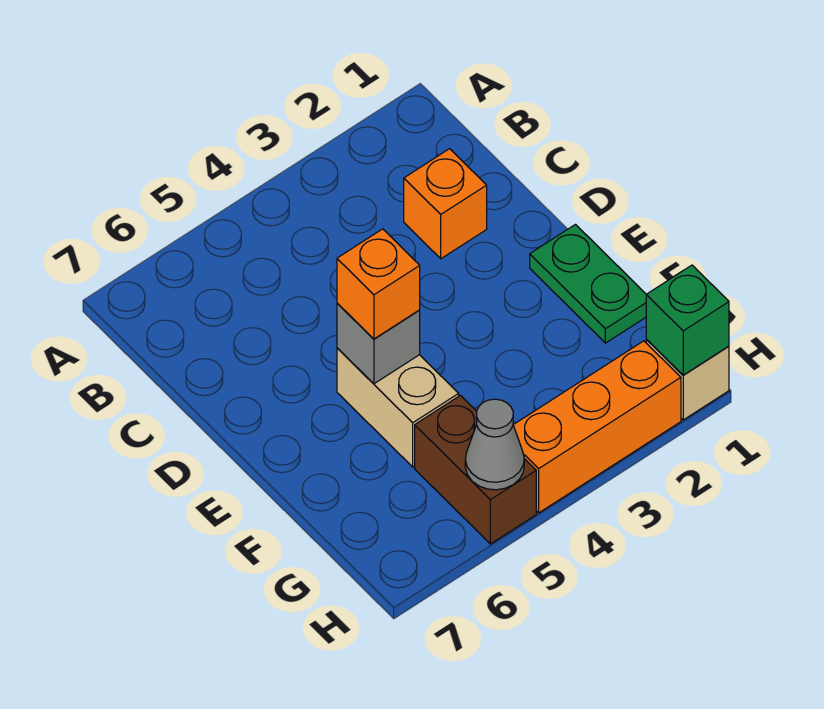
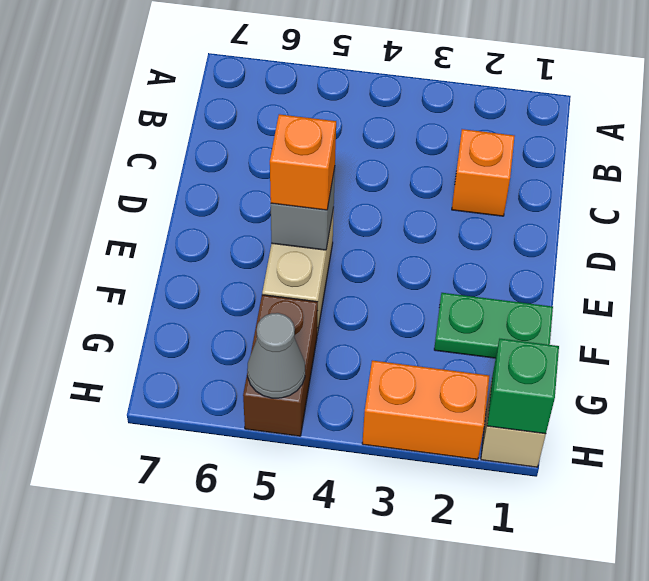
green plate E1:F1 level 1 -> green plate F1:F2 level 1
orange brick H2:H4 level 1 -> orange brick H2:H3 level 1

